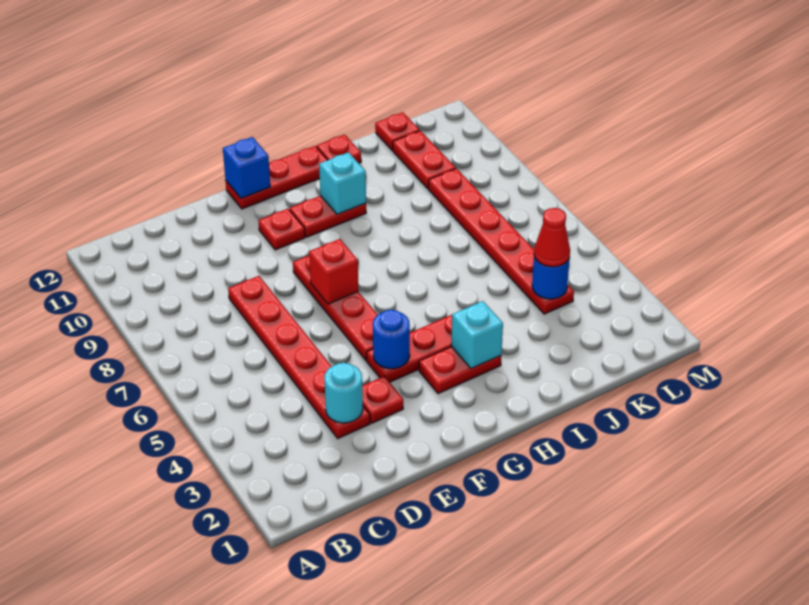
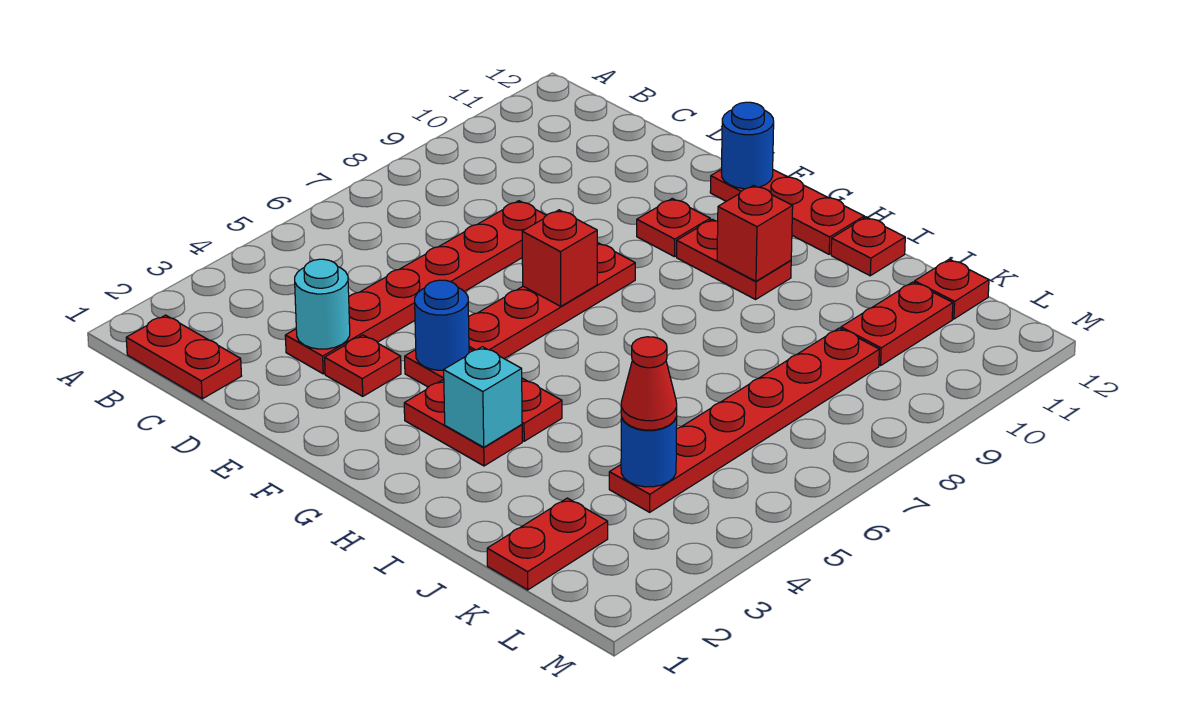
none -> red plate B1:C1 level 1
blue brick F12 level 2 -> blue round brick F12 level 2
cyan brick H10 level 2 -> red brick H10 level 2
none -> red plate K1:K2 level 1

